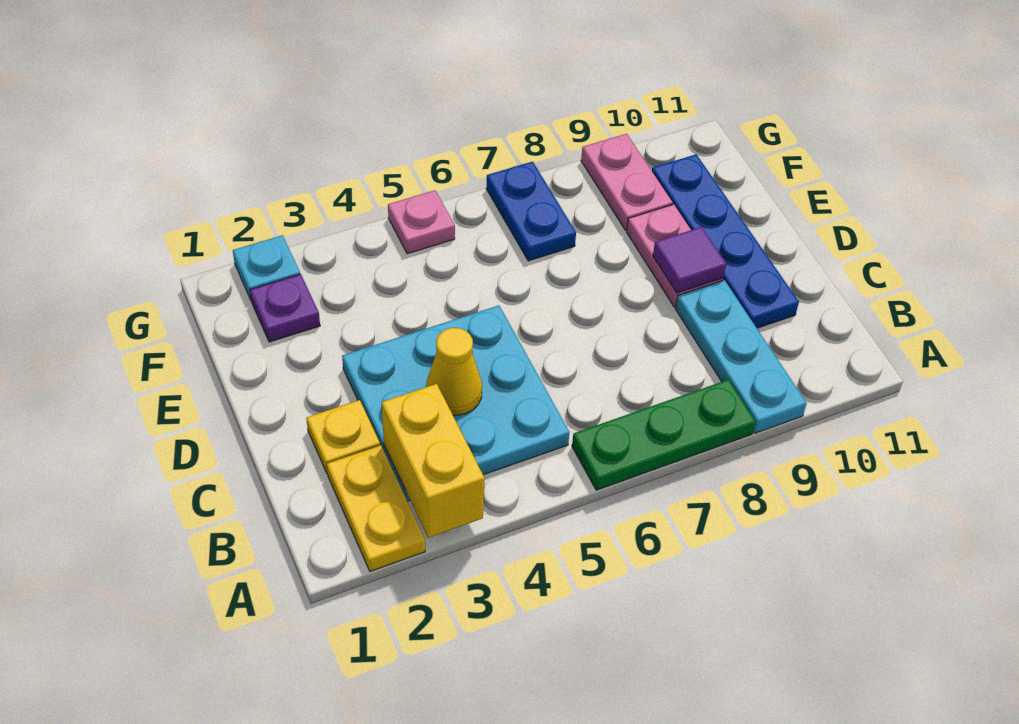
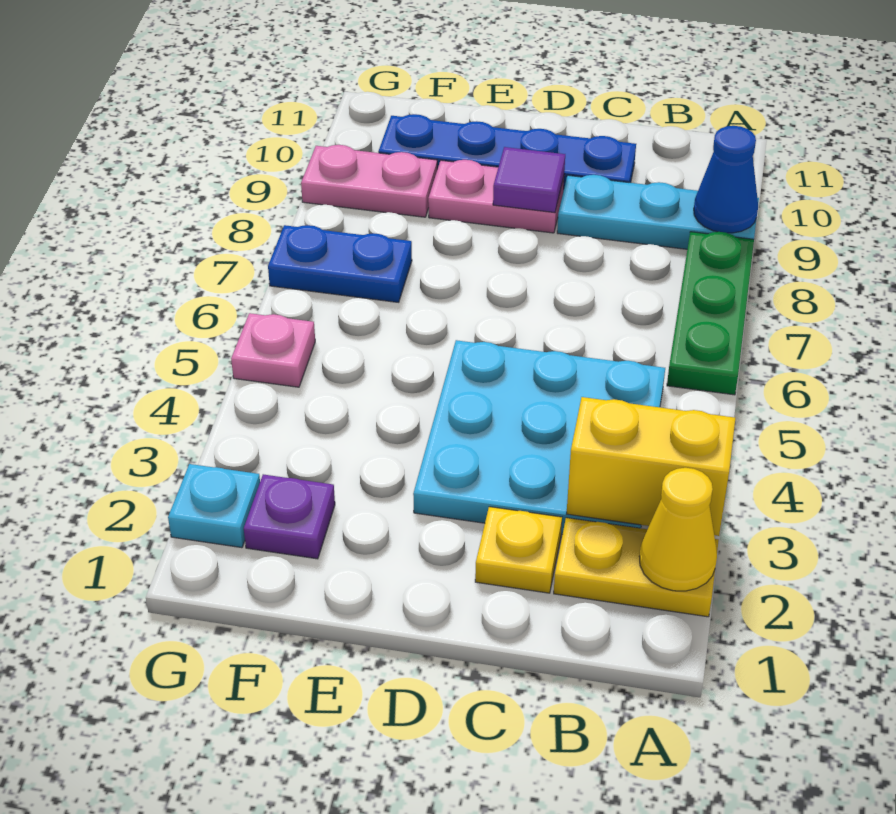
none -> blue cone A9 level 2
yellow cone C4 level 2 -> yellow cone A2 level 2

